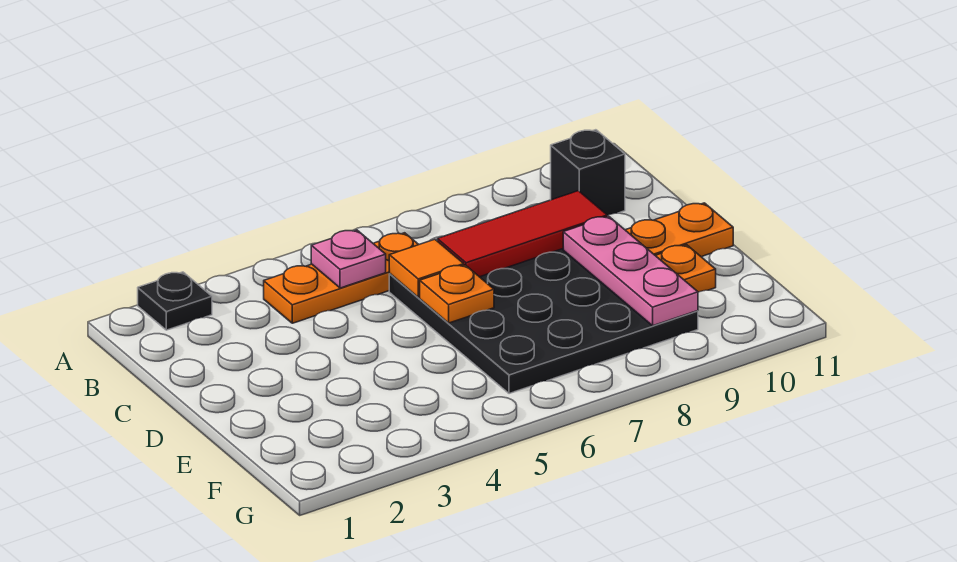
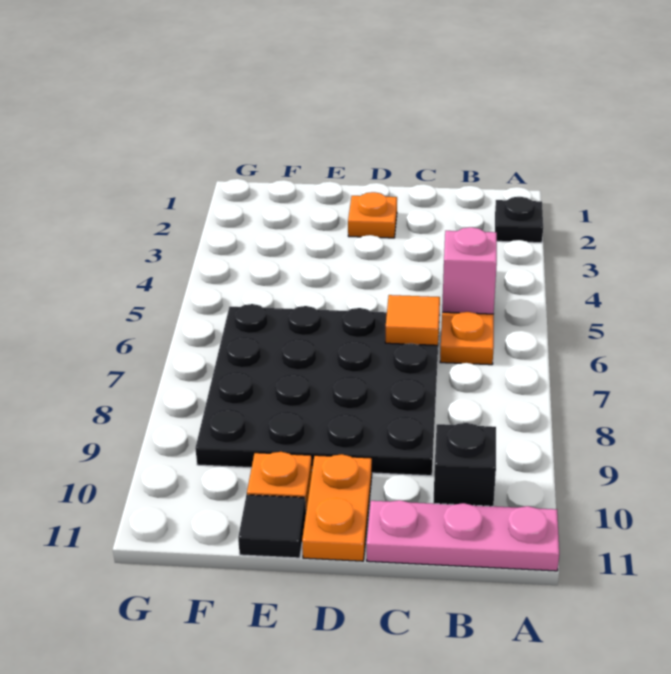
pink plate B5 level 2 -> pink brick B5 level 2
red tile C7:C9 level 2 -> none
orange plate D6 level 2 -> orange plate D2 level 1
pink plate D9:F9 level 2 -> pink plate A11:C11 level 1
none -> black tile E11 level 1

